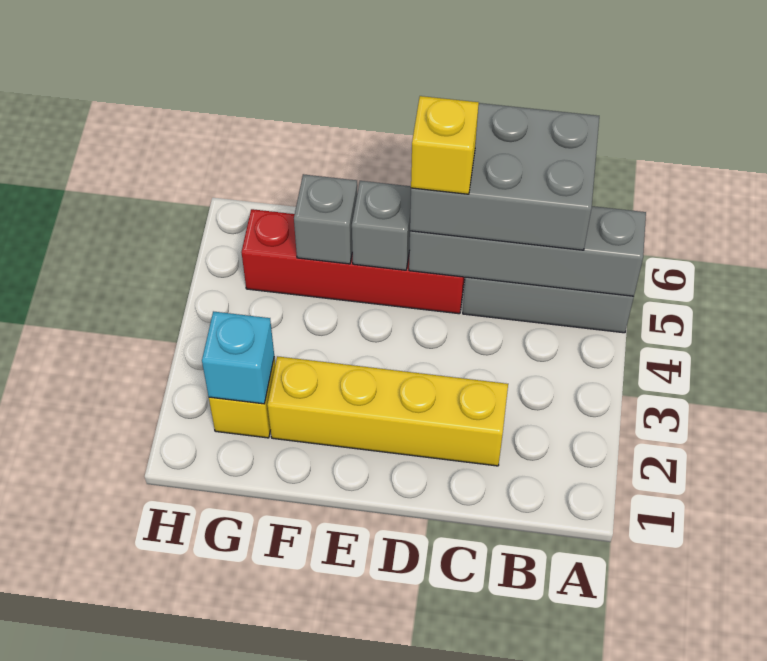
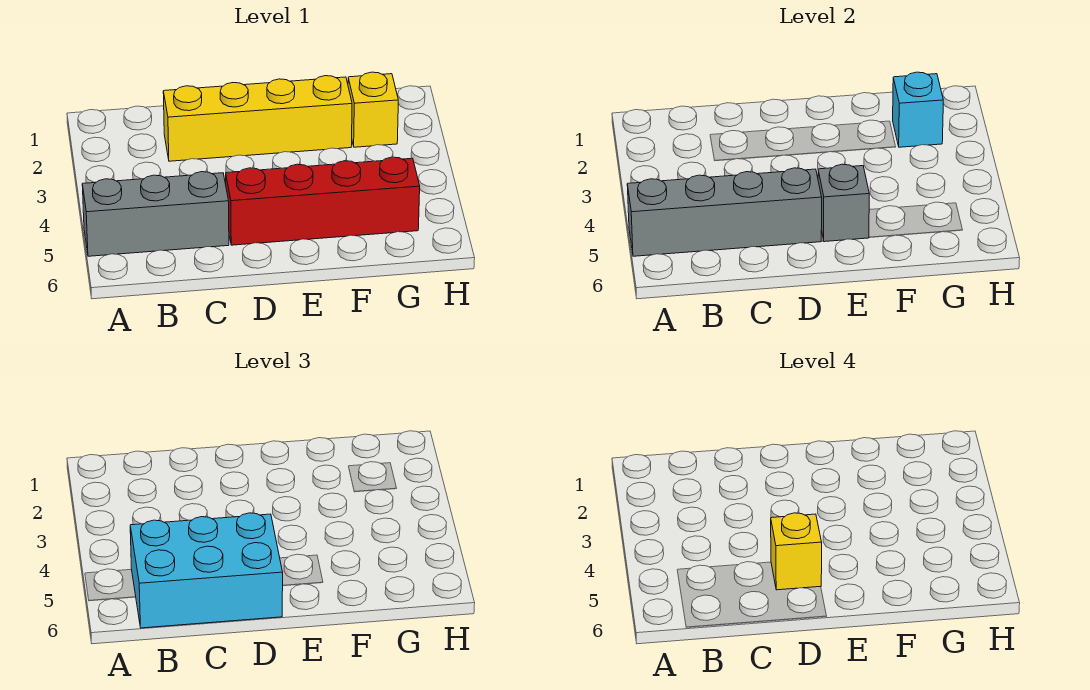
grey brick B5:D6 level 3 -> cyan brick B5:D6 level 3
grey brick F5 level 2 -> none

